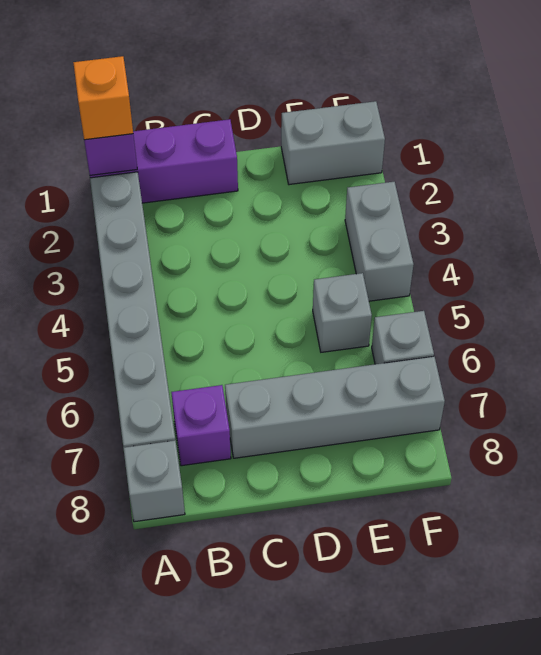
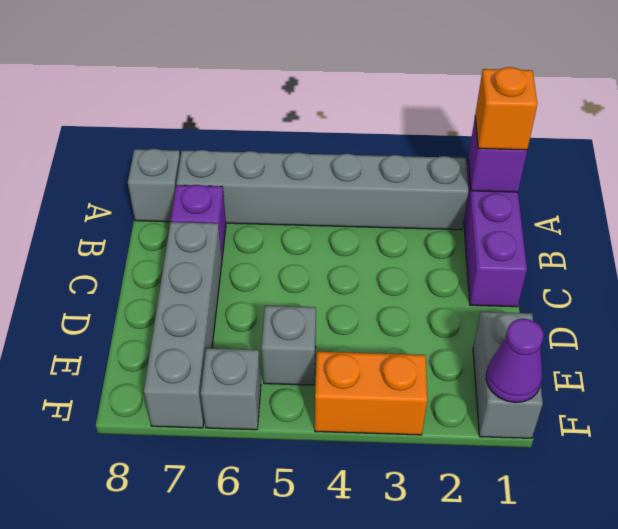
none -> purple cone F1 level 2
grey brick F3:F4 level 1 -> orange brick F3:F4 level 1

